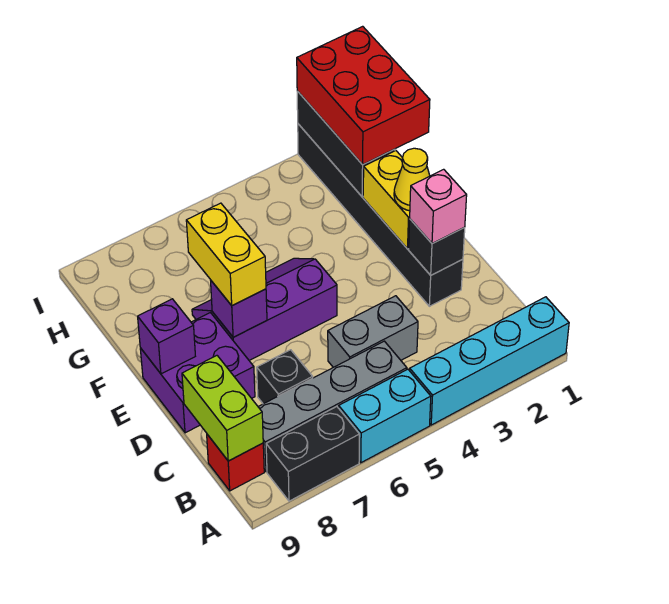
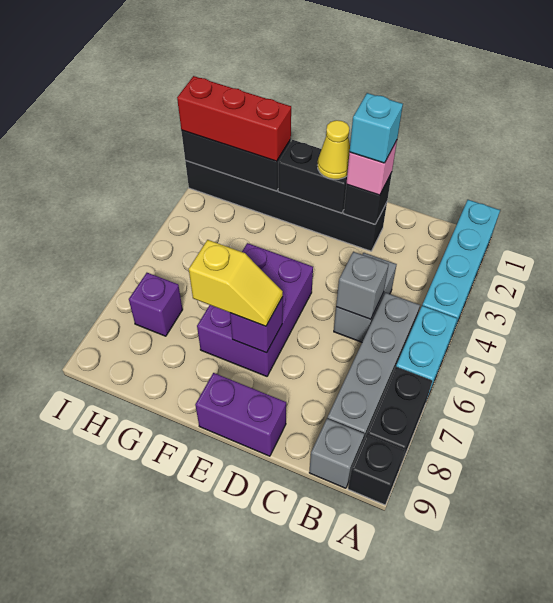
red brick B9 level 1 -> grey brick B9 level 1
lime brick B9:C9 level 2 -> none
none -> grey brick C5 level 2
black brick C7 level 1 -> black brick A9 level 1
none -> cyan brick D2 level 4
purple brick D8:E9 level 1 -> purple brick D9:E9 level 1
yellow brick E2:F2 level 2 -> black brick E2:F2 level 2
purple slope E5:F7 level 1 top E -> purple brick E5:F7 level 1
yellow brick E7:F7 level 3 -> yellow slope E7:F7 level 3 top F
purple brick E9 level 2 -> purple brick H7 level 1
red brick G1:I2 level 3 -> red brick G2:I2 level 3

